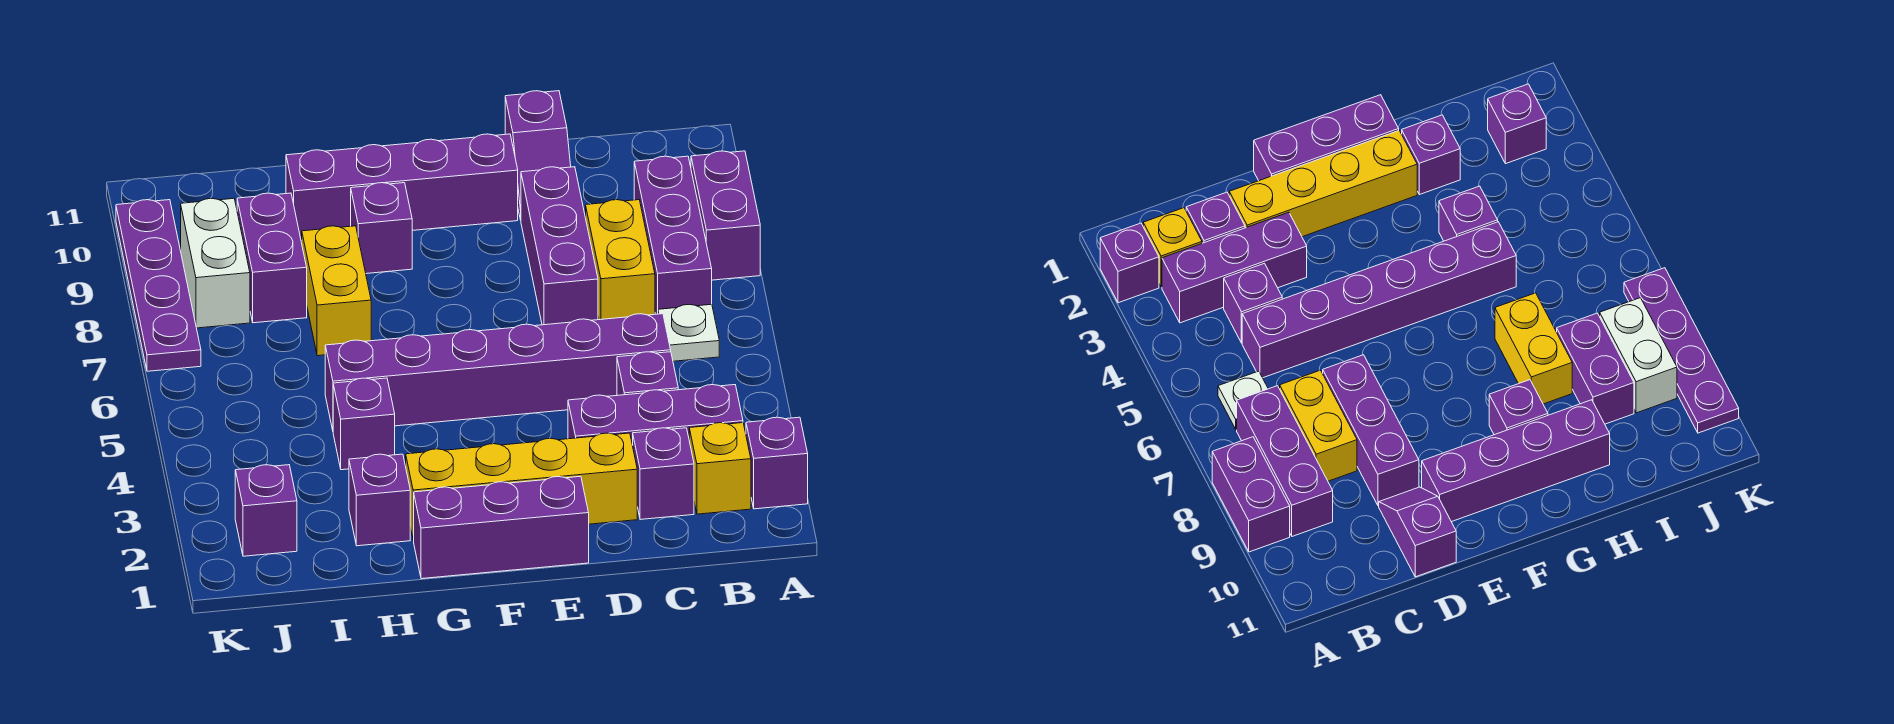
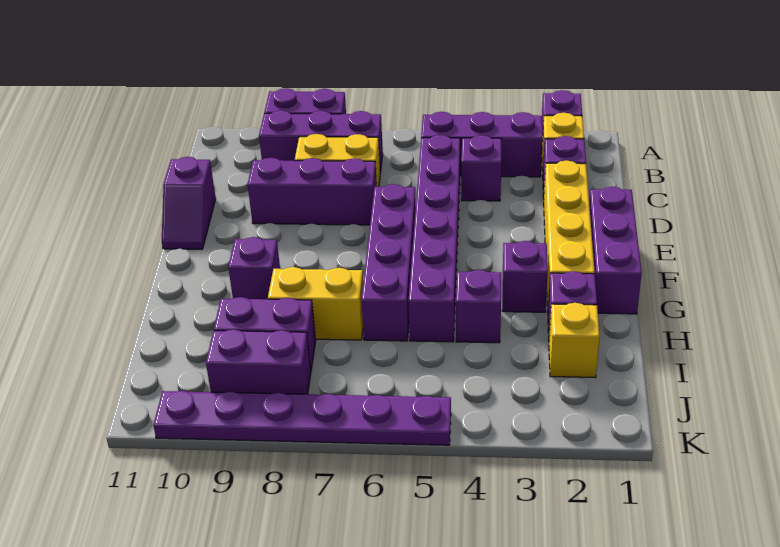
purple brick B3:D3 level 1 -> purple brick B3:B5 level 1
white plate B6 level 1 -> none
purple slope D10:D11 level 1 top 11 -> purple slope D11:E11 level 1 top D
purple brick E10:H10 level 1 -> purple brick E6:H6 level 1
none -> yellow brick I2 level 1
purple brick J2 level 1 -> purple brick G3 level 1
white brick J8:J9 level 1 -> purple brick J8:J9 level 1
purple plate K7:K10 level 1 -> purple plate K5:K10 level 1

